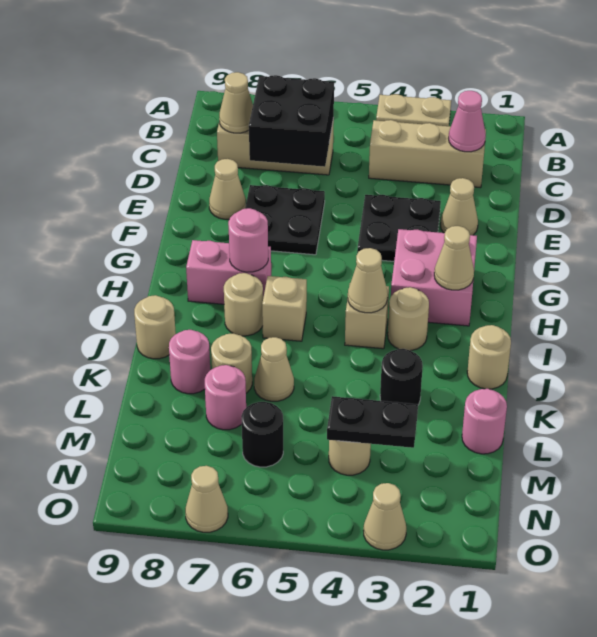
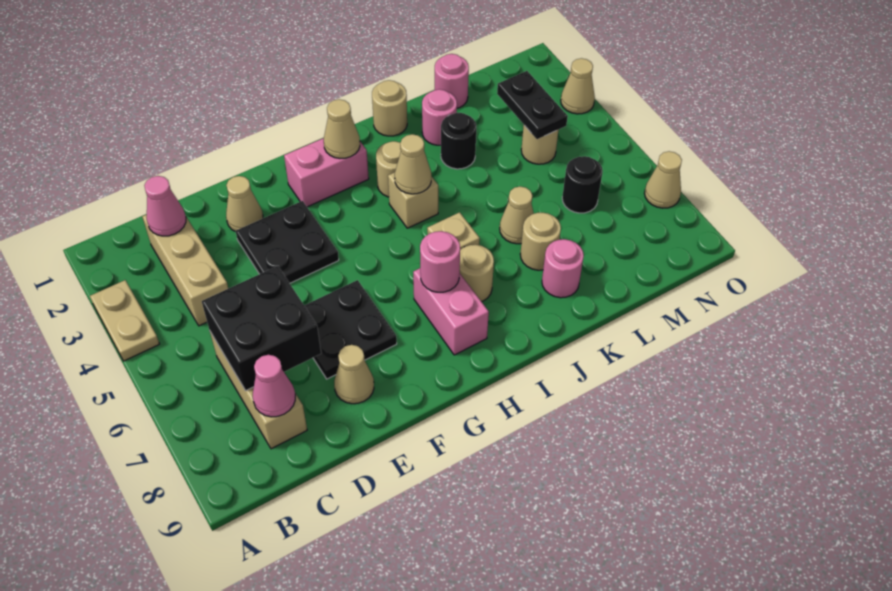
tan cone C8 level 2 -> pink cone C8 level 2
pink brick G2:H3 level 1 -> pink brick G2:H2 level 1
tan round brick J9 level 1 -> none
pink round brick L7 level 1 -> pink round brick K2 level 1

